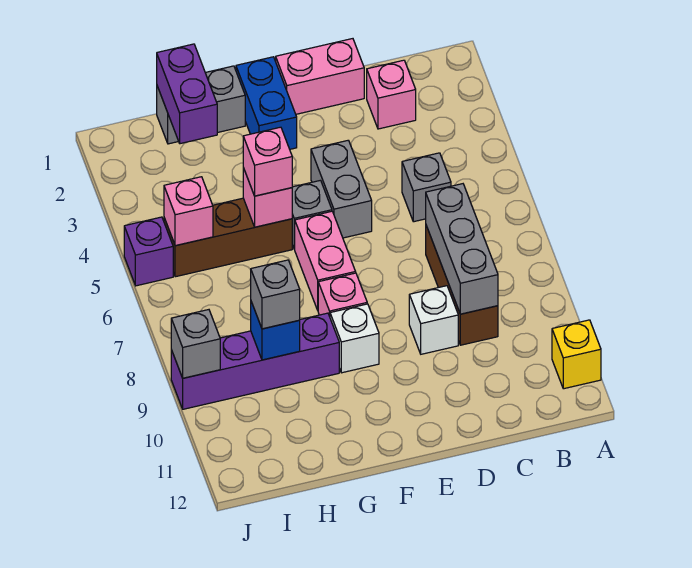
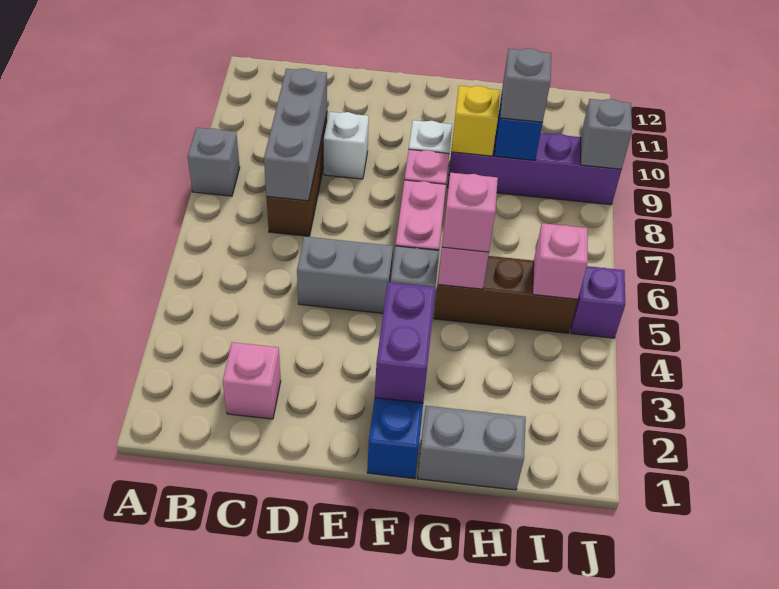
yellow brick A11 level 1 -> yellow brick G9 level 2
grey brick C5 level 1 -> grey brick A8 level 1
pink brick D1:E1 level 1 -> none
grey brick E4:E5 level 1 -> grey brick D5:E5 level 1
purple brick H1:H2 level 2 -> purple brick F2:F3 level 2

